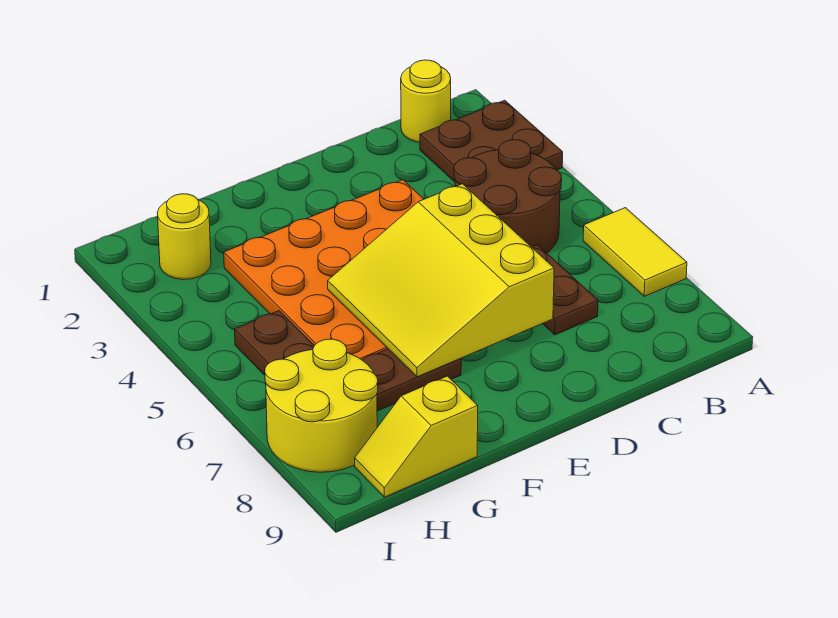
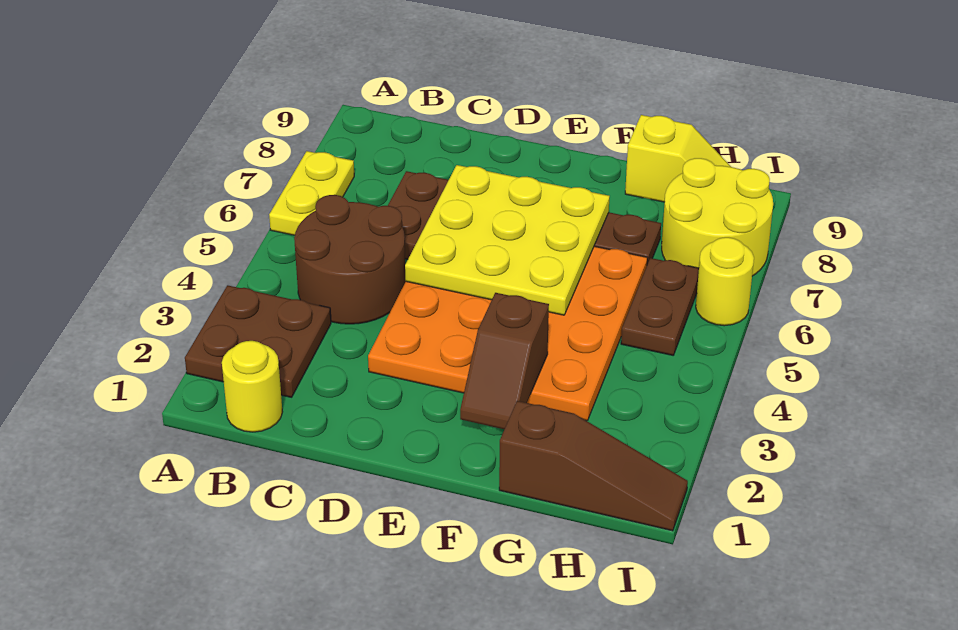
yellow tile A6:A7 level 1 -> yellow plate A6:A7 level 1
yellow slope D5:F7 level 2 top D -> yellow plate D5:F7 level 2
none -> brown slope F2:F3 level 2 top 3
none -> brown slope G1:I1 level 1 top G
yellow round brick H2 level 1 -> yellow round brick I6 level 1

